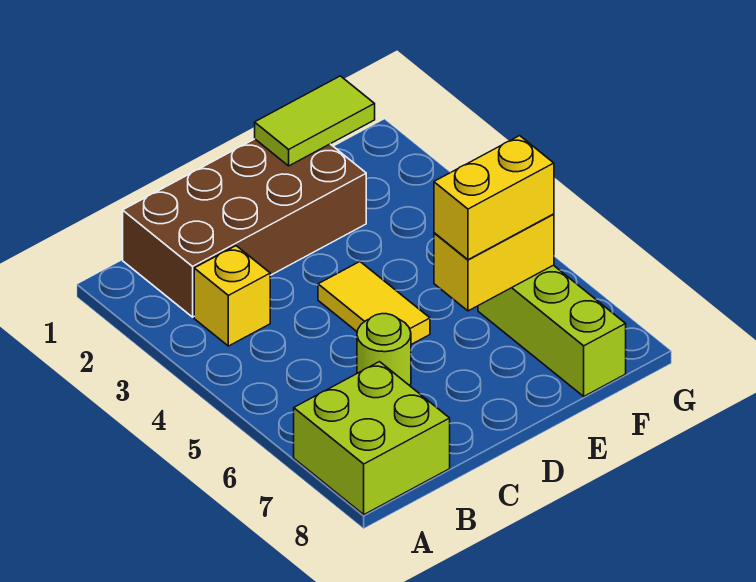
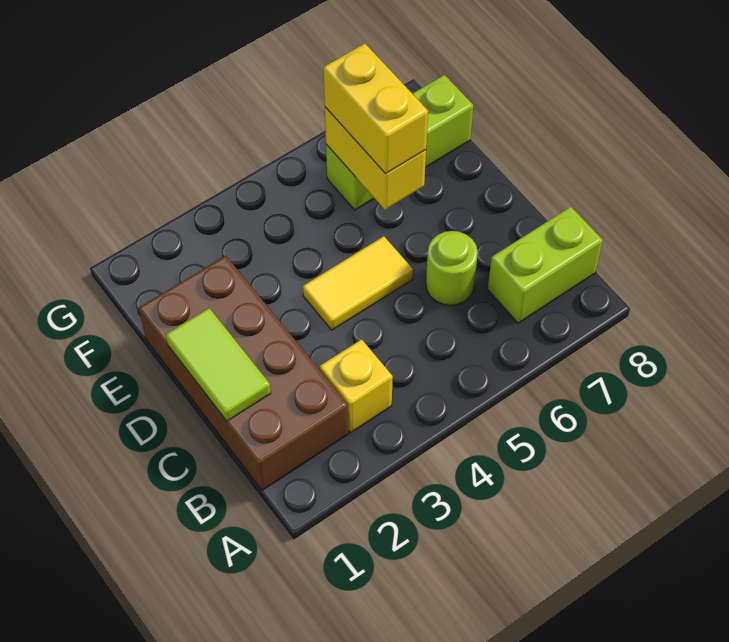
lime brick A7:B8 level 1 -> lime brick B7:B8 level 1
lime tile E1:F1 level 2 -> lime tile C1:D1 level 2

